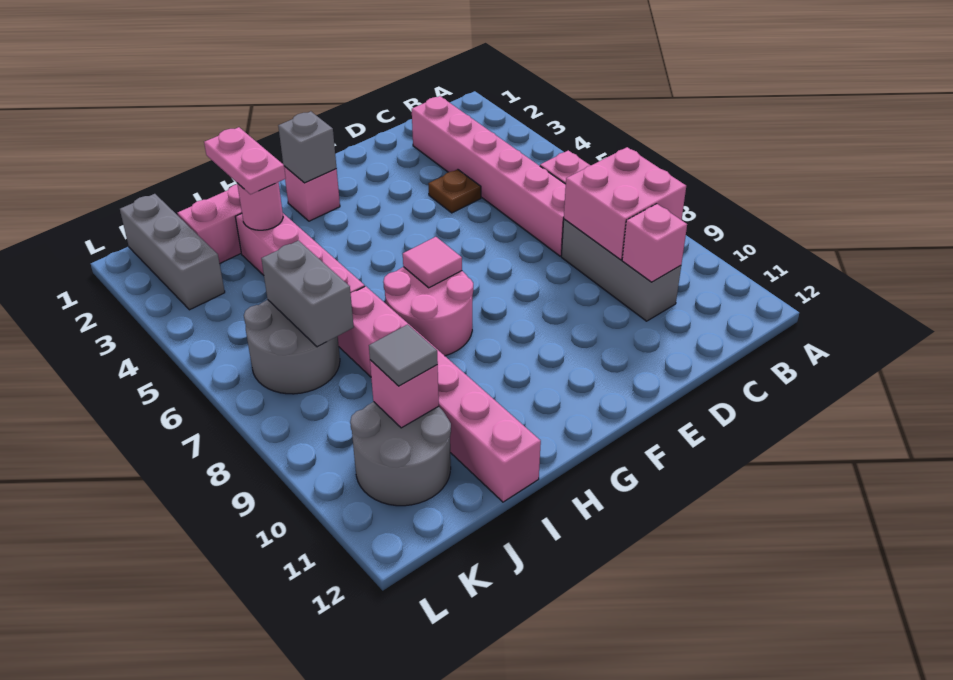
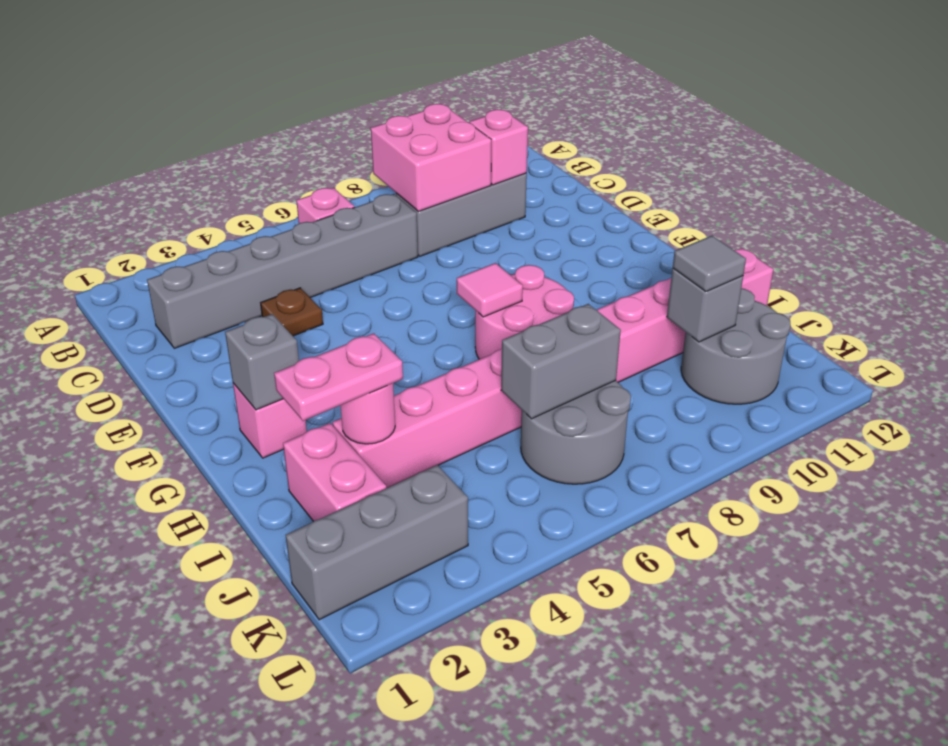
pink brick C2:C7 level 1 -> grey brick C2:C7 level 1
pink brick J10 level 2 -> grey brick J10 level 2

